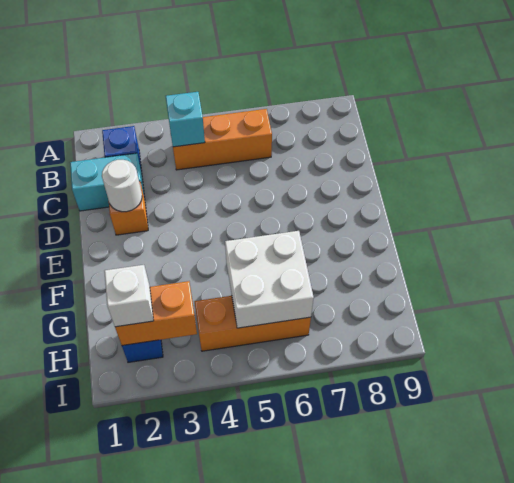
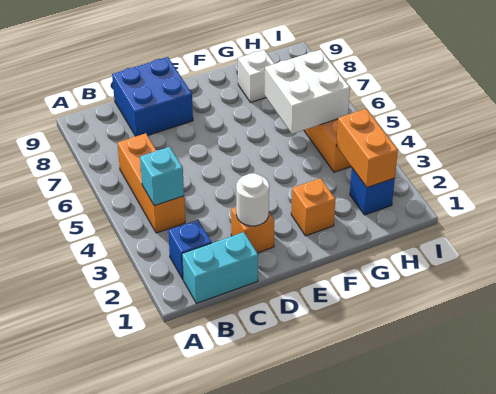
cyan brick C1:C2 level 1 -> cyan brick B1:C1 level 1
none -> blue brick C8:D9 level 1
none -> orange brick F2 level 1
white brick H2 level 3 -> white brick G8 level 1

